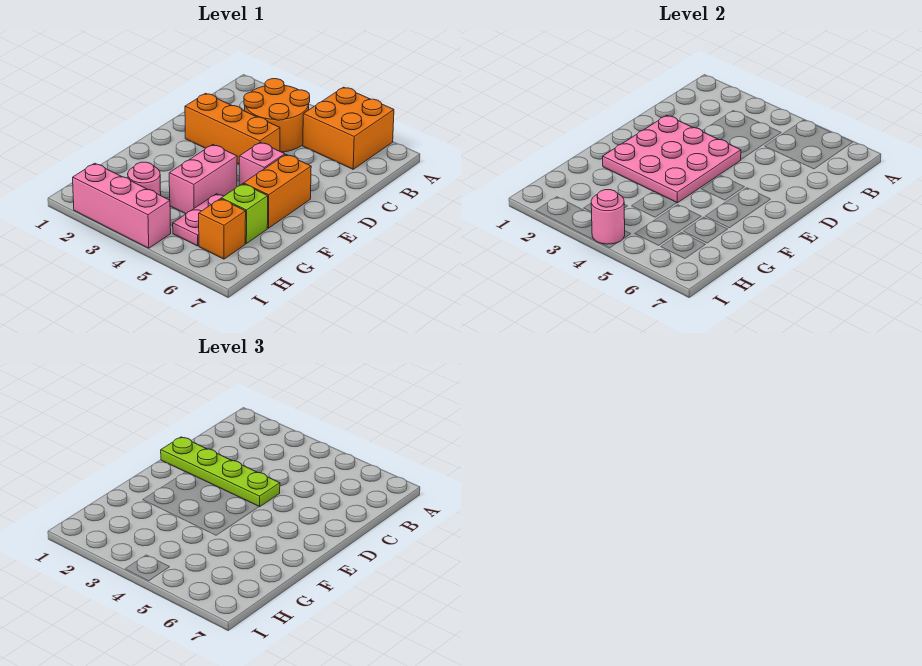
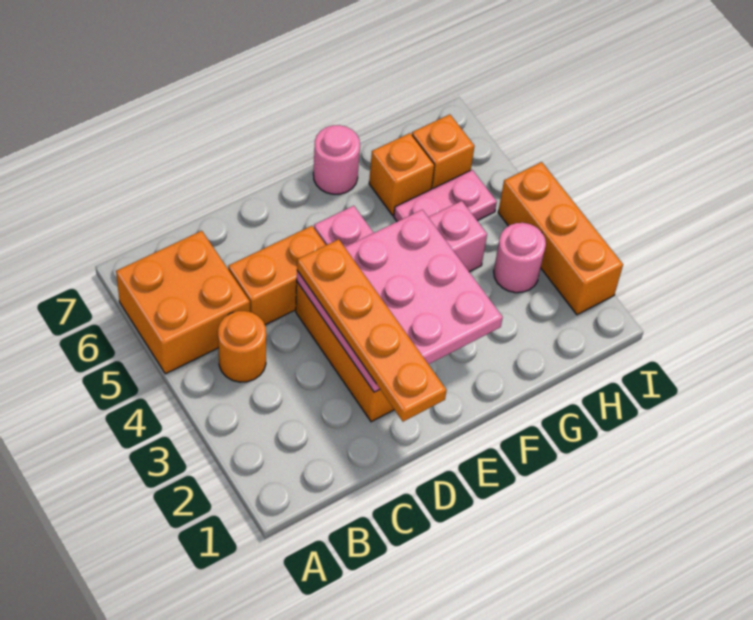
orange round brick B3:C4 level 1 -> orange round brick B4 level 1
lime plate D1:D4 level 3 -> orange plate D1:D4 level 3
orange brick E6:F6 level 1 -> orange brick C5:D5 level 1
lime brick G6 level 1 -> orange brick G6 level 1
pink brick I2:I4 level 1 -> orange brick I2:I4 level 1
pink round brick I4 level 2 -> pink round brick F7 level 1

